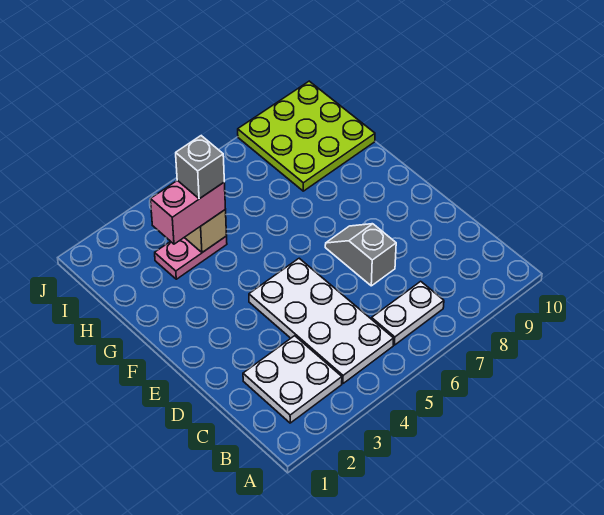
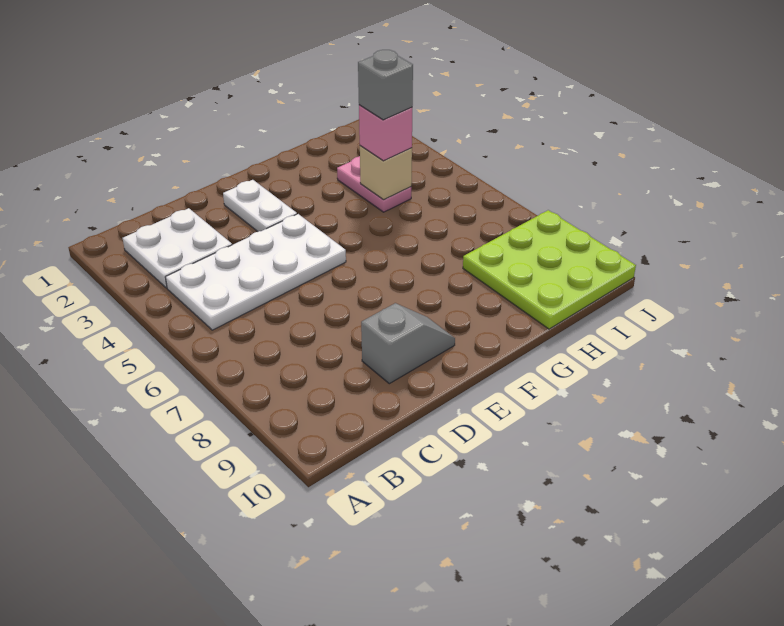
white plate B6:B7 level 1 -> white plate E2:E3 level 1
grey slope D7:E7 level 1 top D -> grey slope D9:E9 level 1 top D
pink brick H3:H4 level 3 -> pink brick H4 level 3

